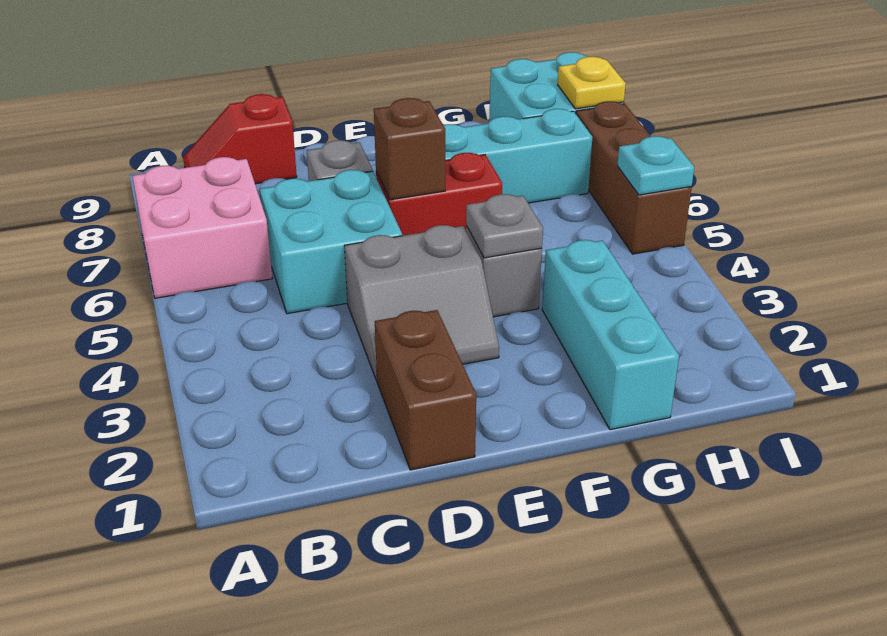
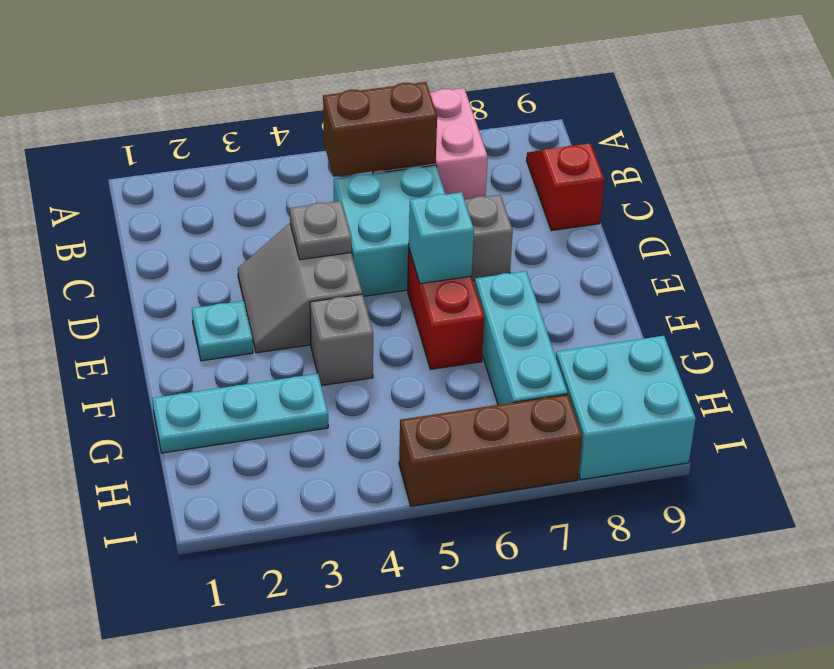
brown brick D1:D2 level 1 -> brown brick B5:B6 level 2
brown brick E6 level 2 -> cyan brick E6 level 2
grey plate F4 level 2 -> grey plate D4 level 2
cyan brick G1:G3 level 1 -> cyan plate G1:G3 level 1
cyan plate I5 level 2 -> cyan plate E2 level 1
yellow plate I8 level 2 -> none

